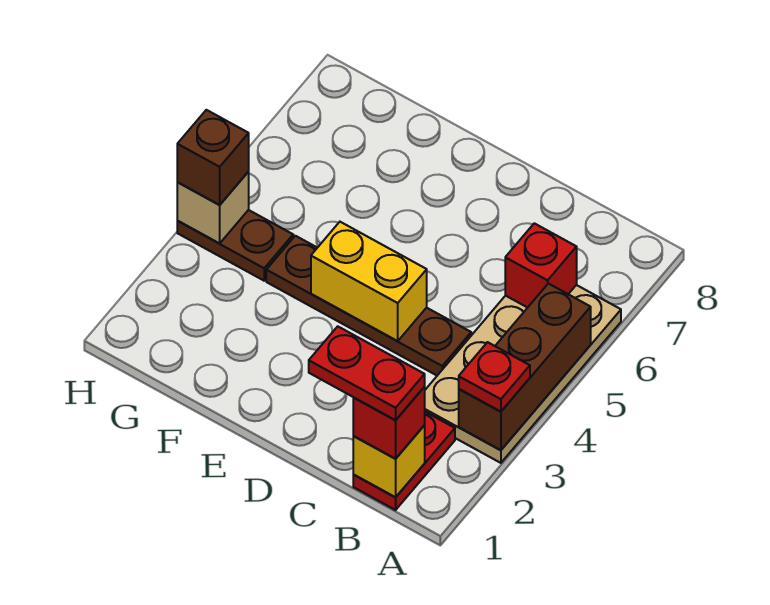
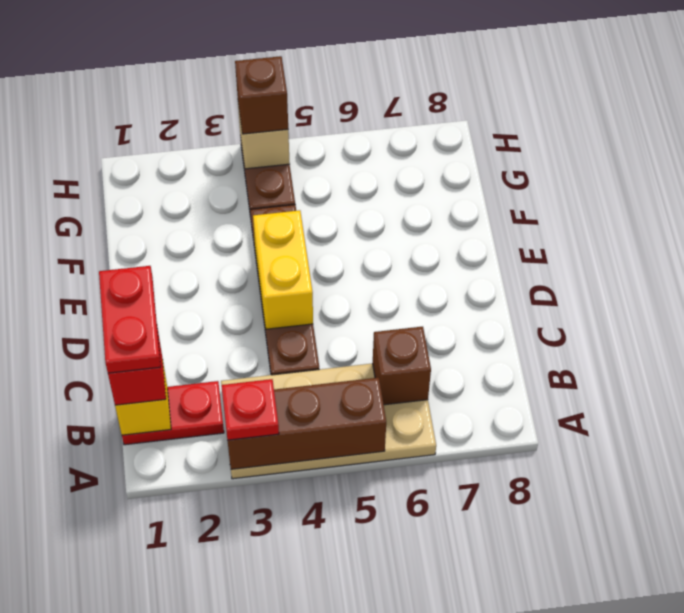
red brick B6 level 2 -> brown brick B6 level 2

